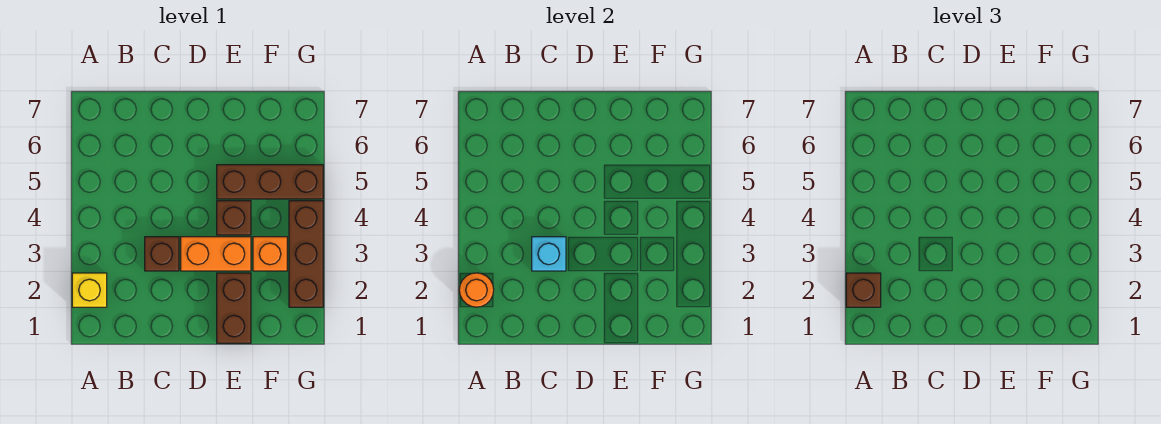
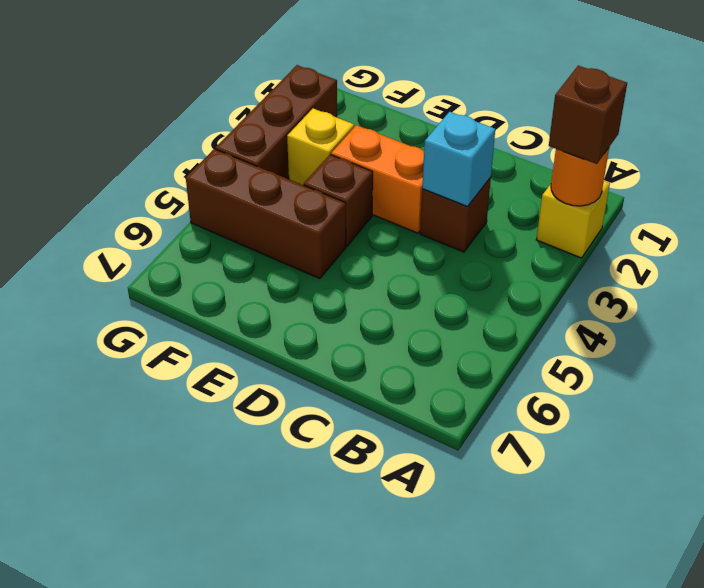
brown brick E1:E2 level 1 -> none
orange brick F3 level 1 -> yellow brick F3 level 1

